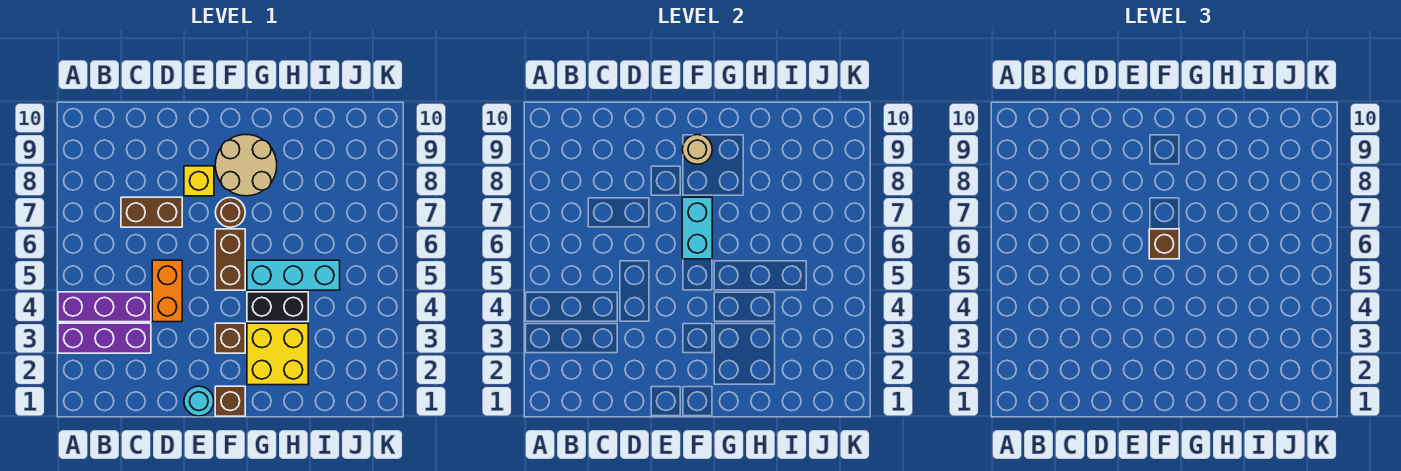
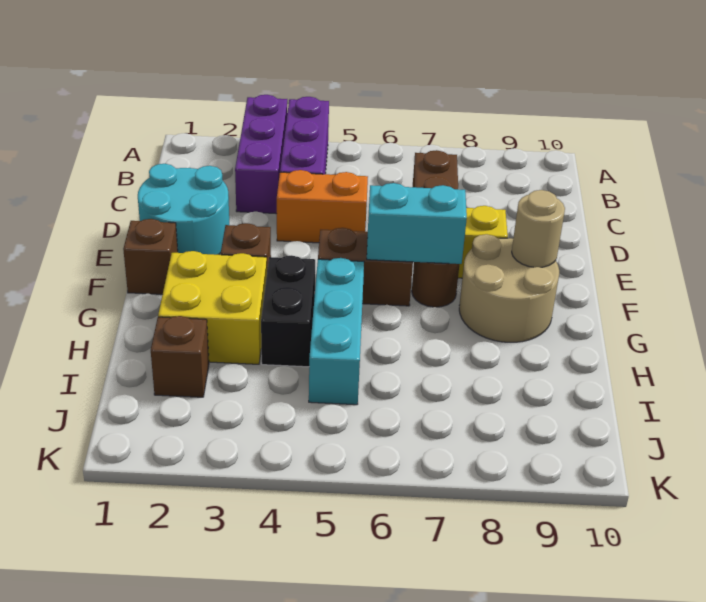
cyan round brick E1 level 1 -> cyan round brick D1:E2 level 1
brown brick F6 level 3 -> brown brick I2 level 1

